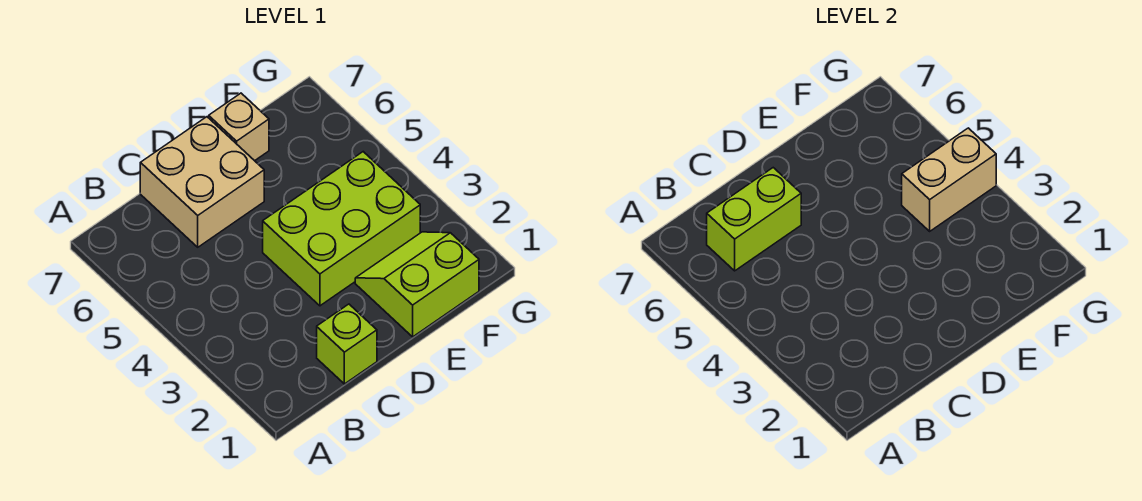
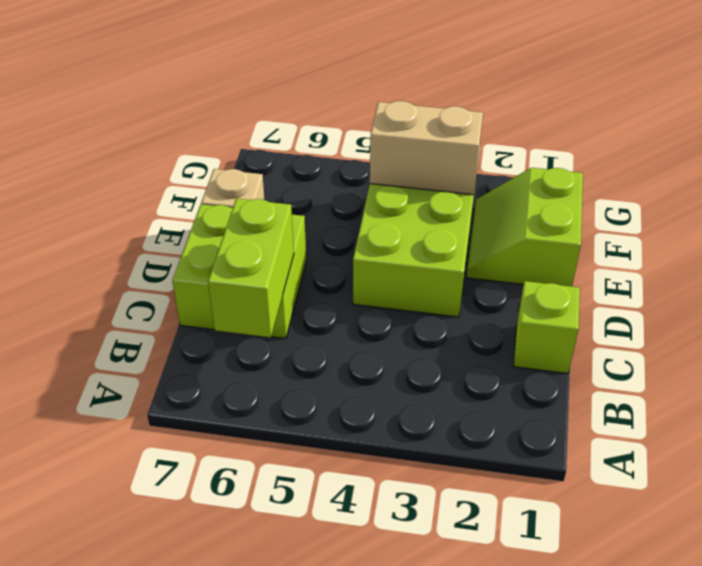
tan brick C6:D7 level 1 -> lime brick C6:D7 level 1
tan brick F4:G4 level 2 -> tan brick F3:F4 level 2

